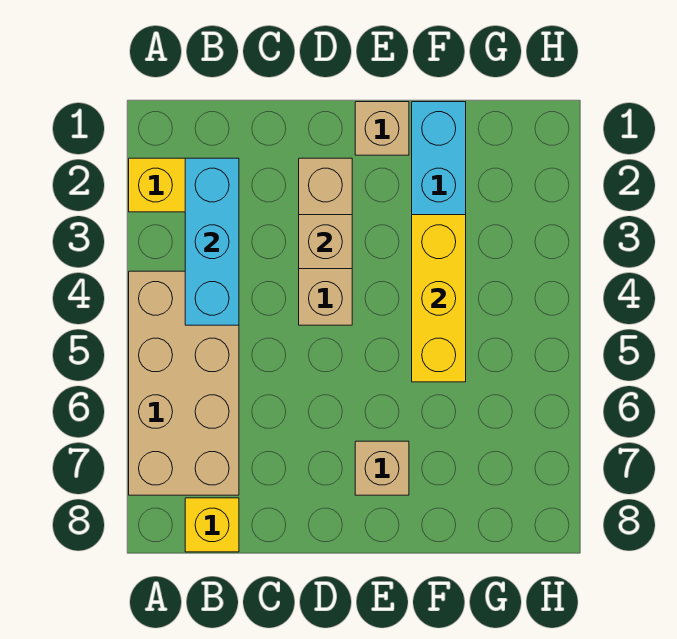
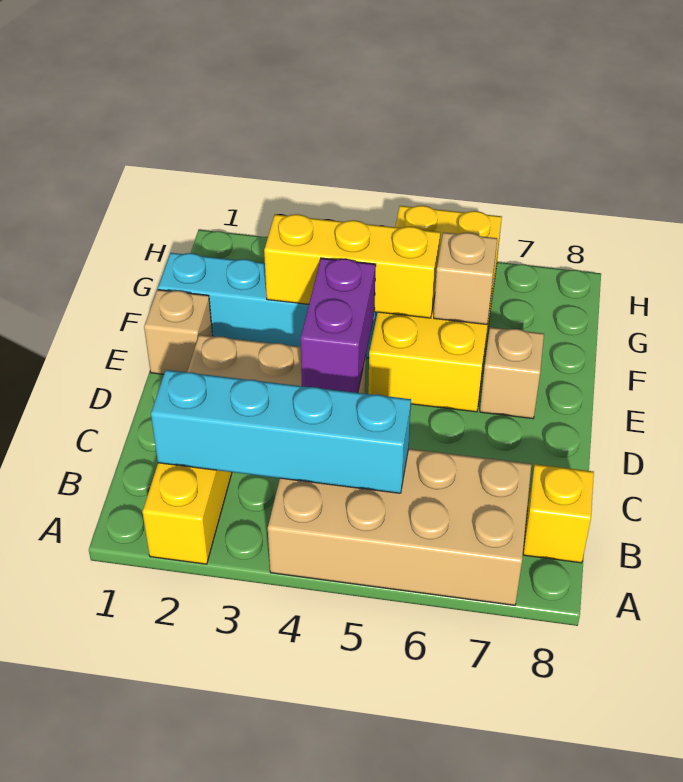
cyan brick B2:B4 level 2 -> cyan brick B2:B5 level 2
tan brick D3 level 2 -> tan brick F6 level 2
none -> purple brick D4:E4 level 2
none -> yellow brick E5:H6 level 1

